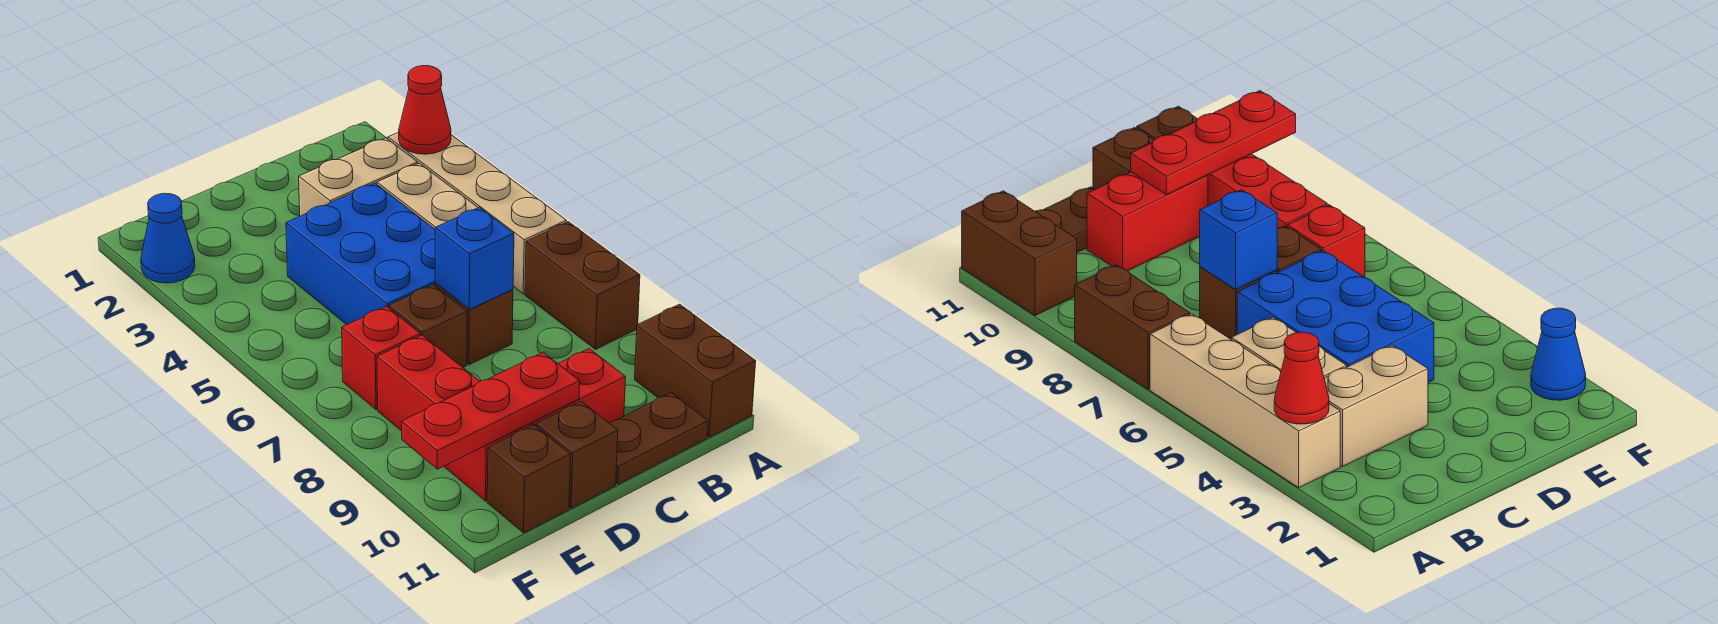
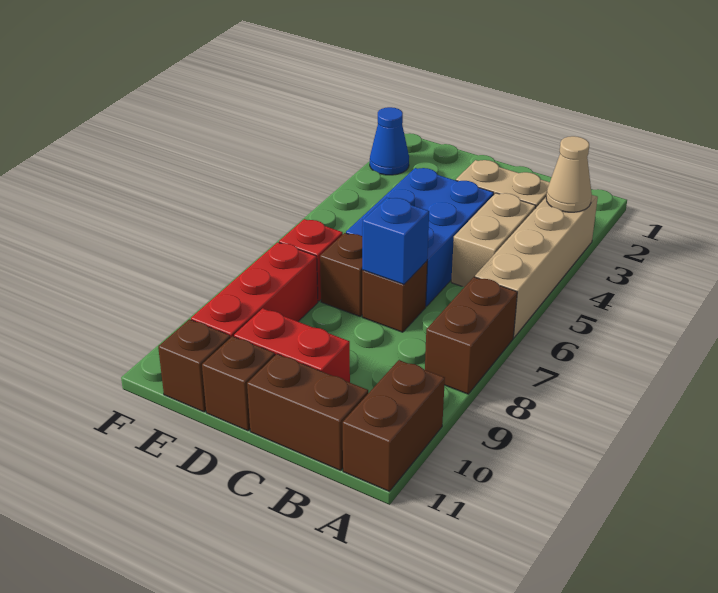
red cone A3 level 2 -> tan cone A3 level 2
brown plate B11:C11 level 1 -> brown brick B11:C11 level 1
red plate D10:F10 level 2 -> none

